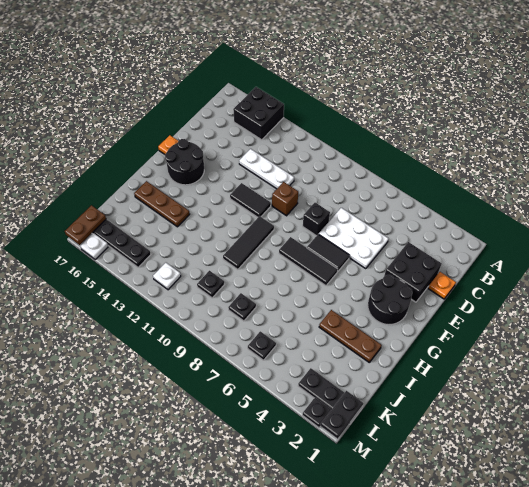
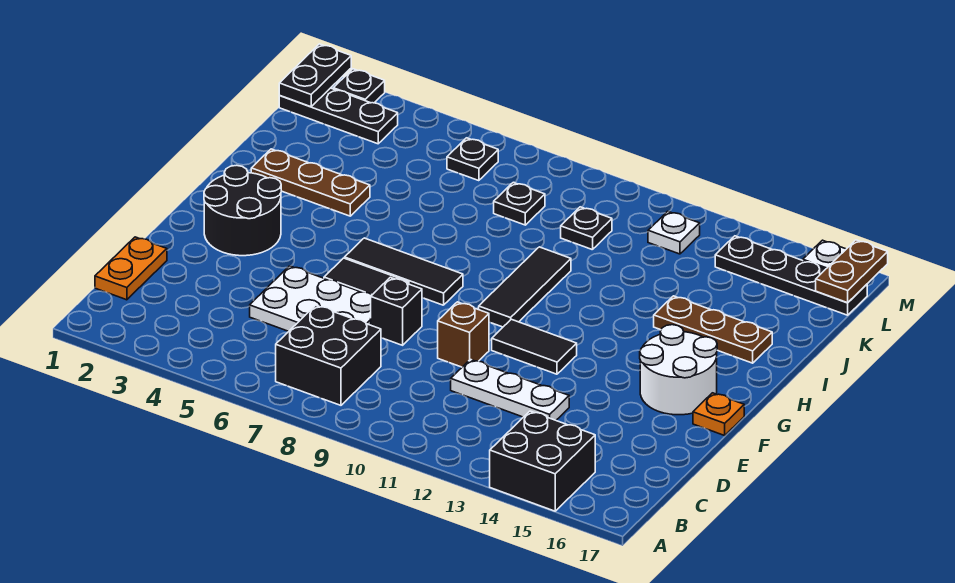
orange plate D1 level 1 -> orange plate C1:D1 level 1
black brick D2:E3 level 1 -> black brick B7:C8 level 1
black round brick F15:G16 level 1 -> white round brick F15:G16 level 1

